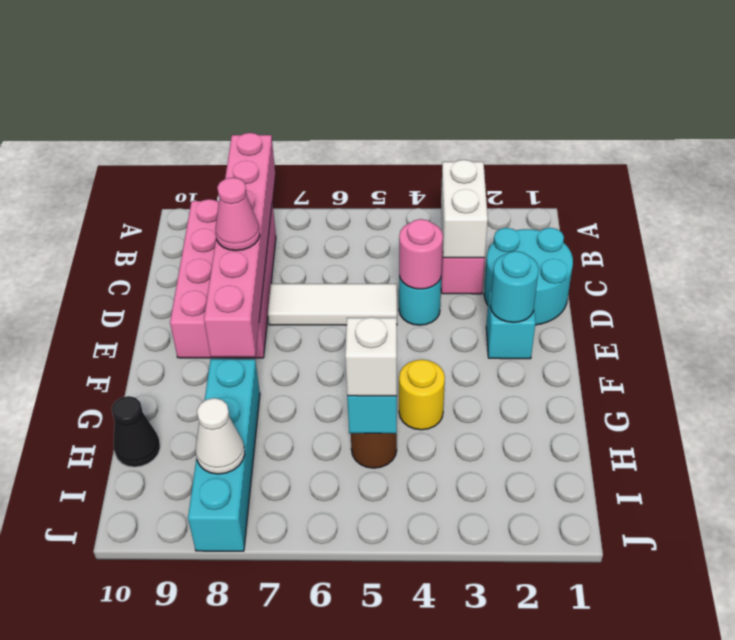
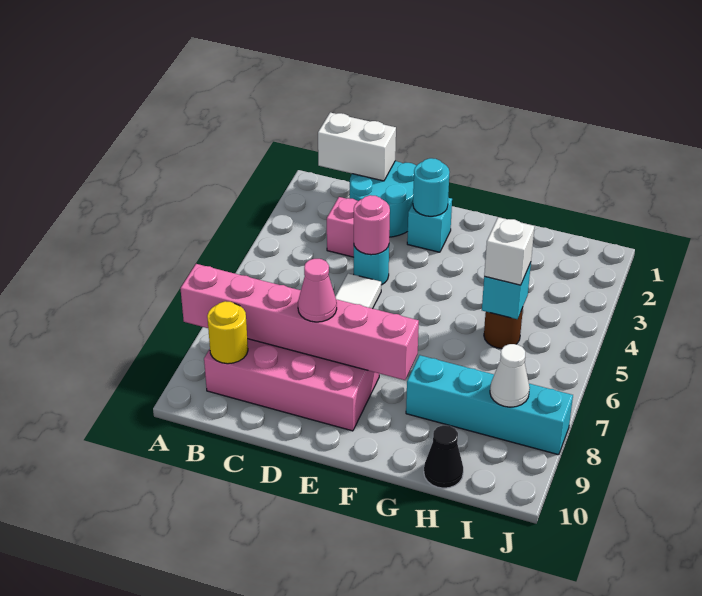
white brick B3:C3 level 2 -> white brick B1:C1 level 2
yellow round brick G4 level 1 -> yellow round brick B9 level 2

